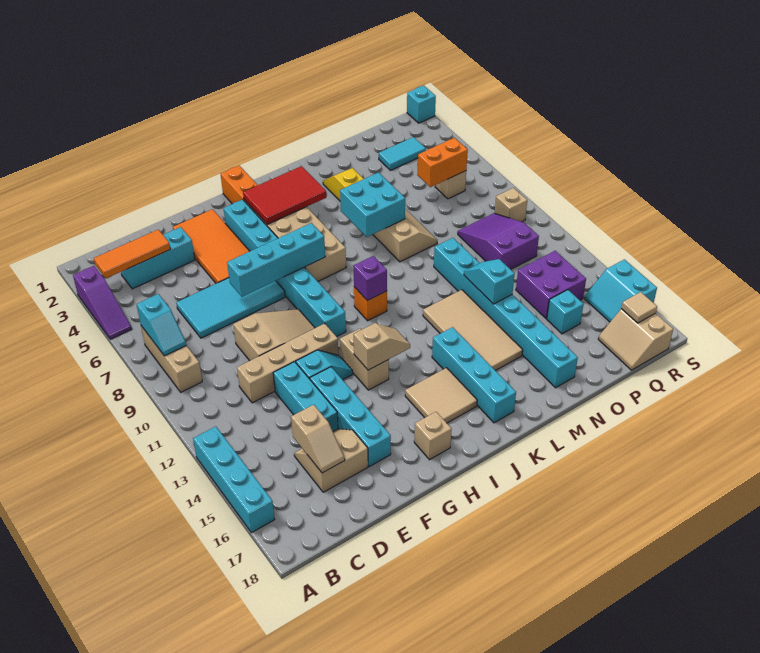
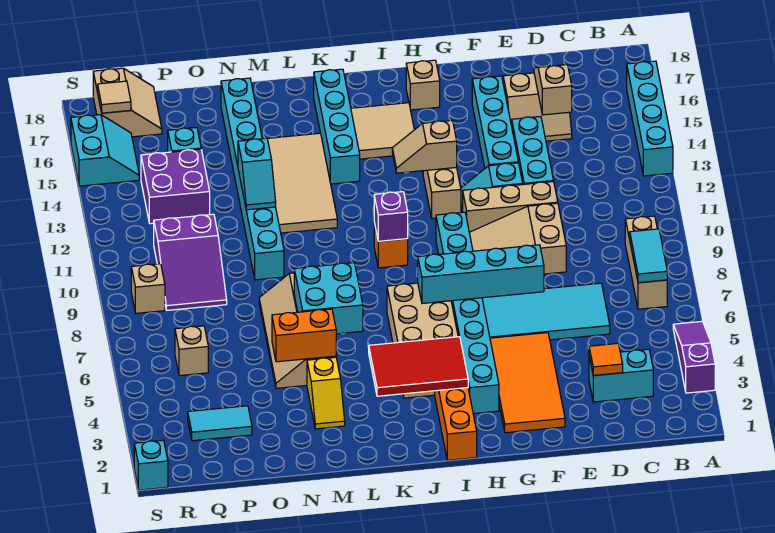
orange tile B3:D3 level 2 -> orange tile D3 level 2
cyan slope B7:B8 level 2 top 7 -> cyan tile B7:B8 level 2
cyan brick C3:E3 level 1 -> cyan brick C3:D3 level 1
tan brick D11:G11 level 1 -> tan brick E11:G11 level 1
orange brick P6:Q6 level 2 -> orange brick M5:N5 level 2

